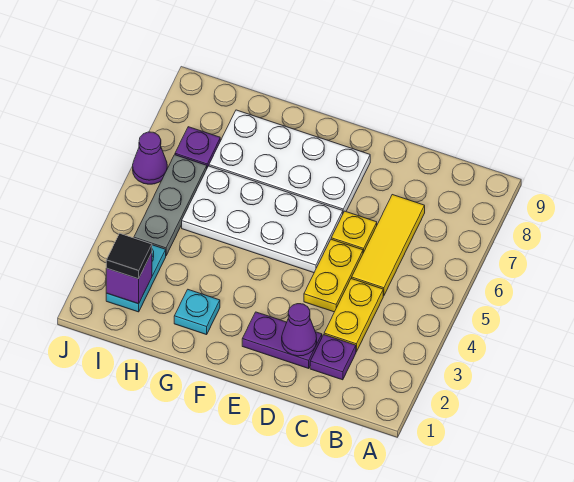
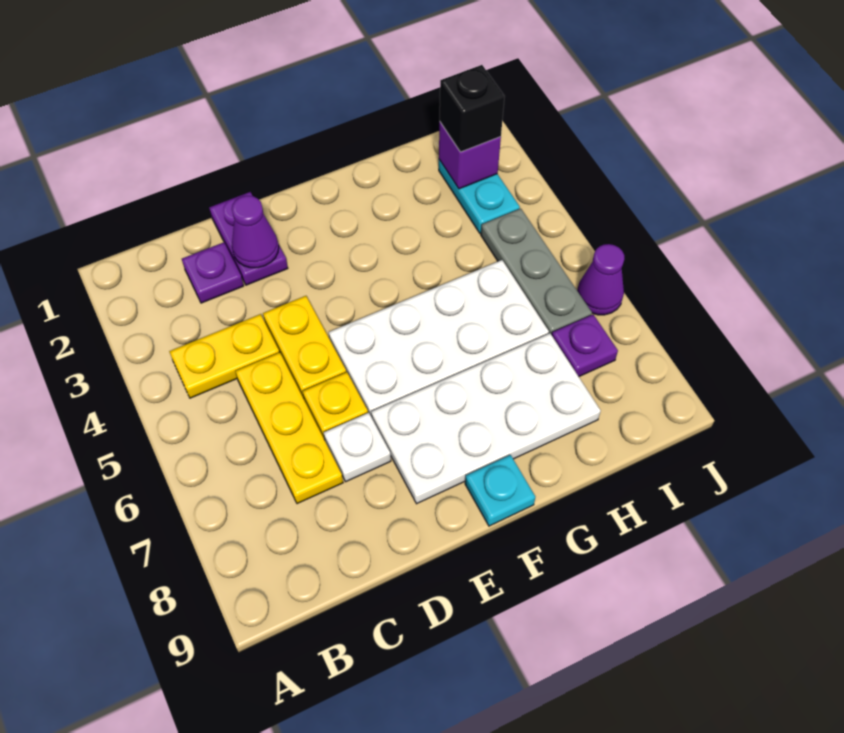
yellow plate C3:C4 level 1 -> yellow plate B4:C4 level 1
yellow tile C5:C7 level 1 -> yellow plate C5:C7 level 1
purple plate D2:E2 level 1 -> purple plate D1:D2 level 1
none -> white plate D7 level 1
cyan plate G2 level 1 -> cyan plate F9 level 1
black tile I2 level 3 -> black brick I2 level 3

